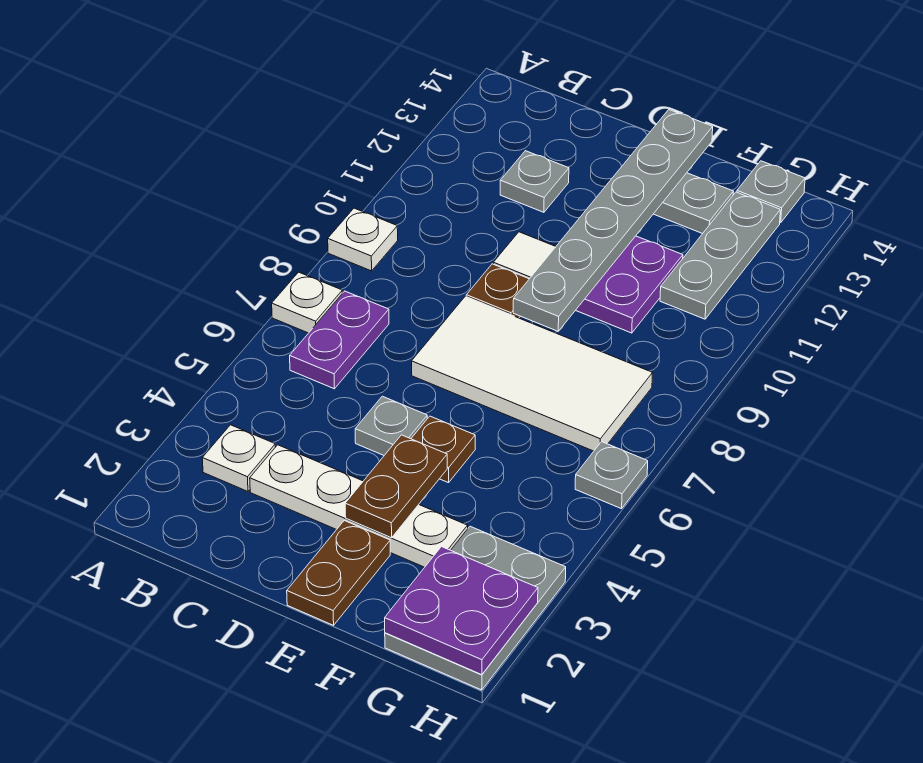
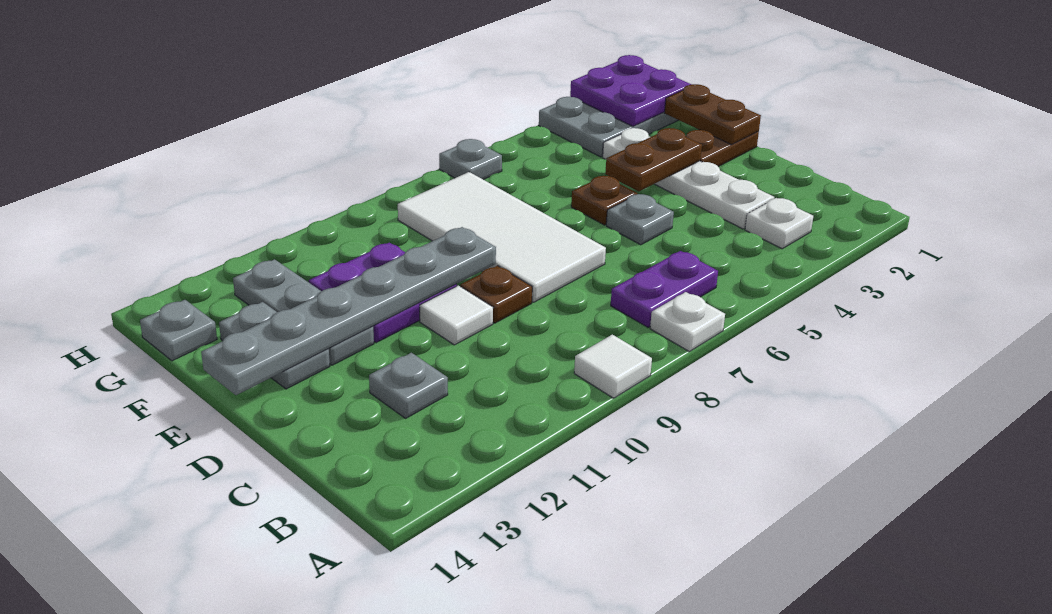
white plate A9 level 1 -> white tile A9 level 1
none -> brown plate E1:F1 level 2
grey plate G11:G13 level 1 -> grey plate E12:G12 level 1

